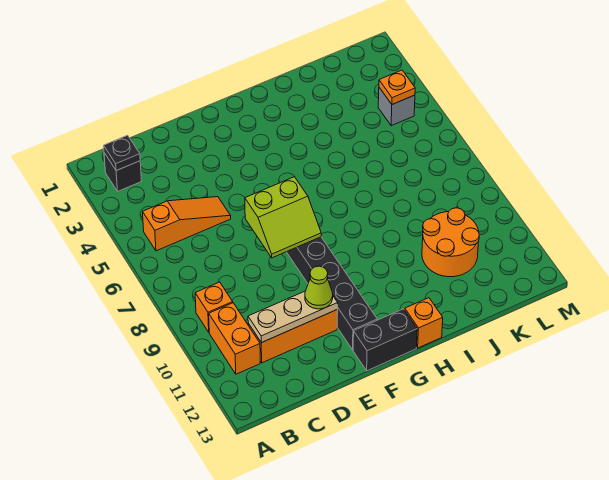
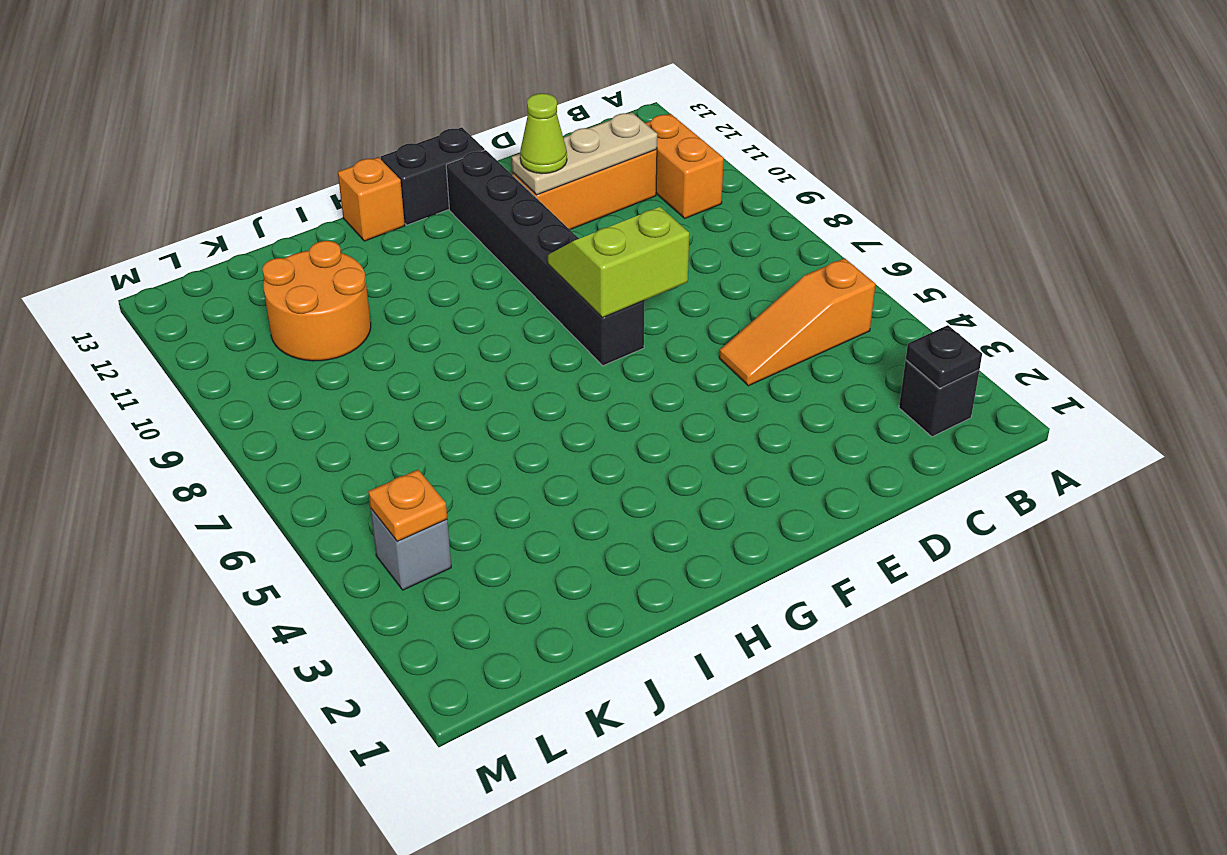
orange brick B9 level 1 -> none

